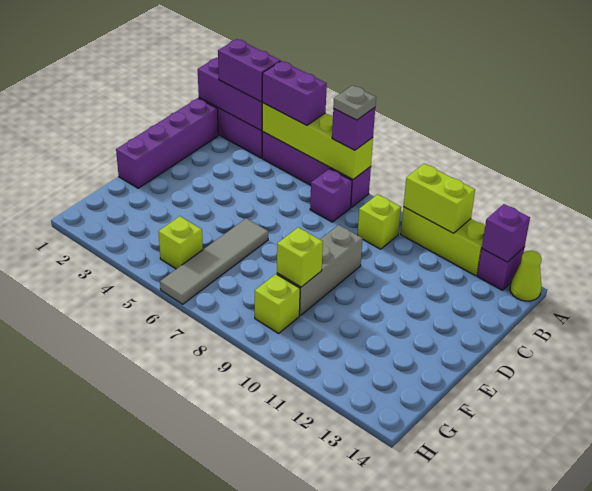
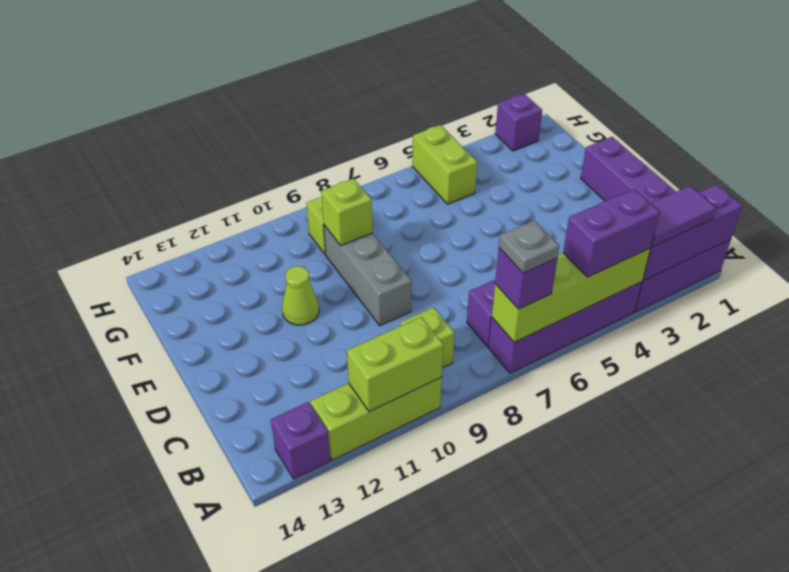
purple brick A2:A3 level 3 -> purple tile A2:A3 level 3
purple brick A13 level 2 -> purple brick H2 level 1
lime cone A14 level 1 -> lime cone E11 level 1
grey tile E6:H6 level 1 -> none
lime brick G5 level 1 -> lime brick G5:H5 level 1

